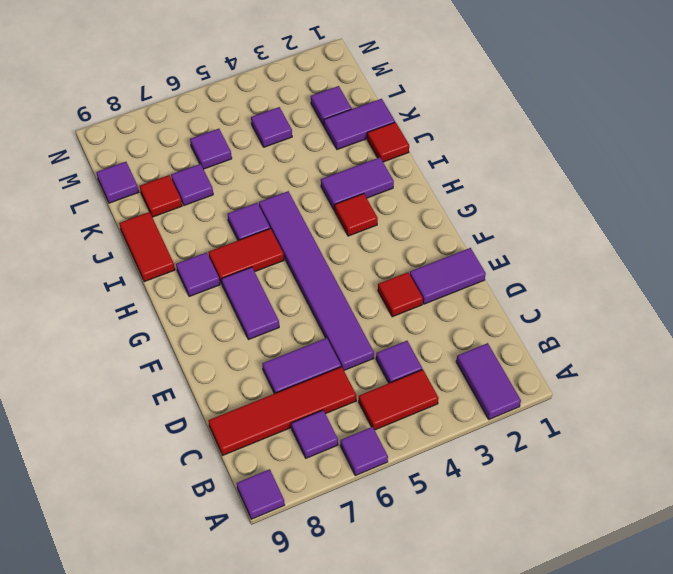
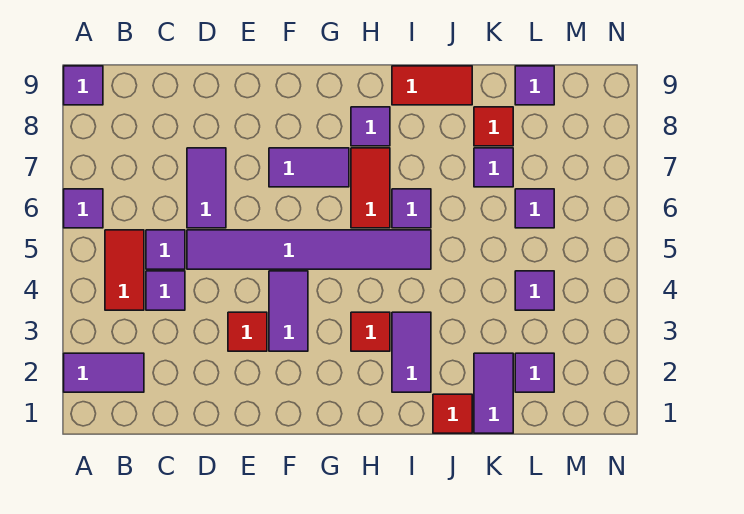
purple tile B7 level 1 -> purple tile C5 level 1
red tile C6:C9 level 1 -> none
purple tile E1:E2 level 1 -> purple tile F3:F4 level 1

